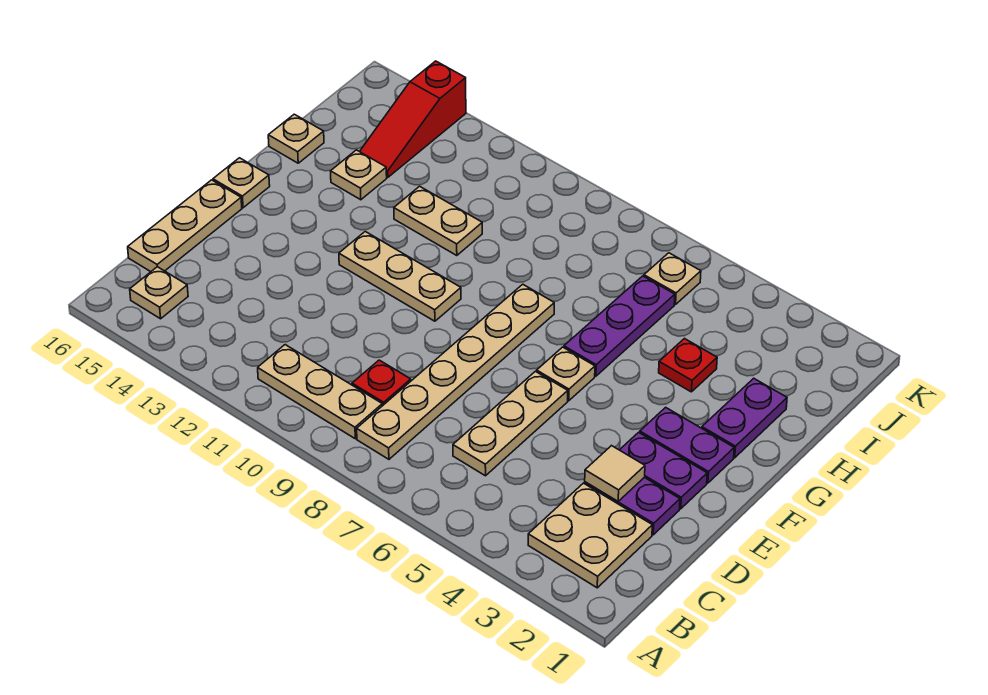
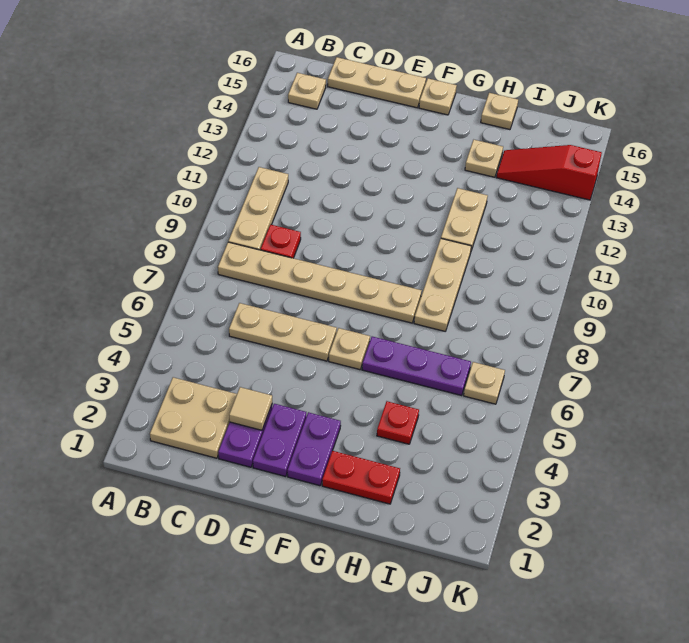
tan plate F10:F12 level 1 -> tan plate H8:H10 level 1
purple plate G2:H2 level 1 -> red plate G2:H2 level 1

